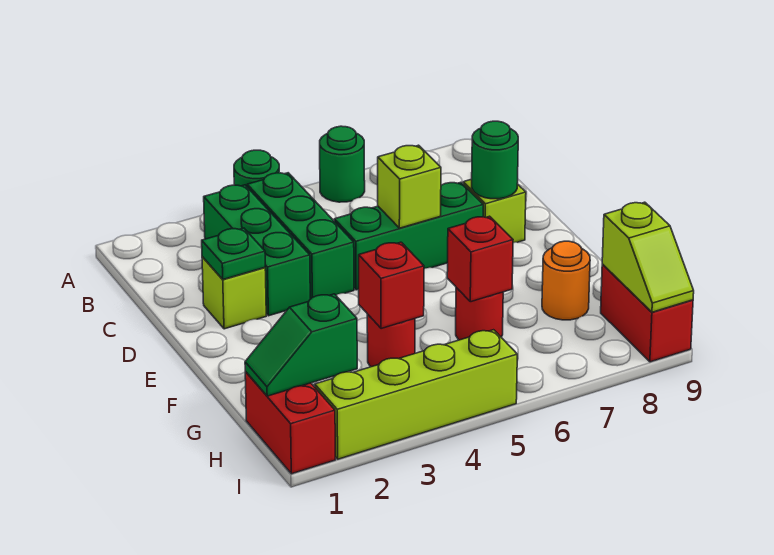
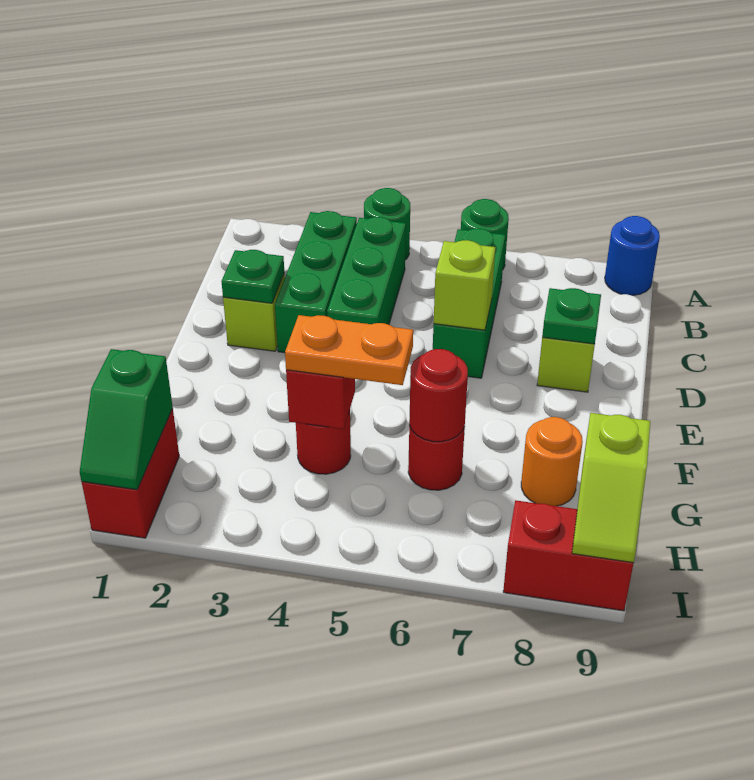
none -> blue round brick A9 level 1
green brick D5:D7 level 1 -> green brick B6:D6 level 1
green round brick D8 level 2 -> green plate D8 level 2
none -> orange plate G4:G5 level 3
red brick G6 level 2 -> red round brick G6 level 2
green slope H1:H2 level 2 top 2 -> green slope H1:I1 level 2 top H
red brick H9:I9 level 1 -> red brick I8:I9 level 1
lime brick I2:I5 level 1 -> none

